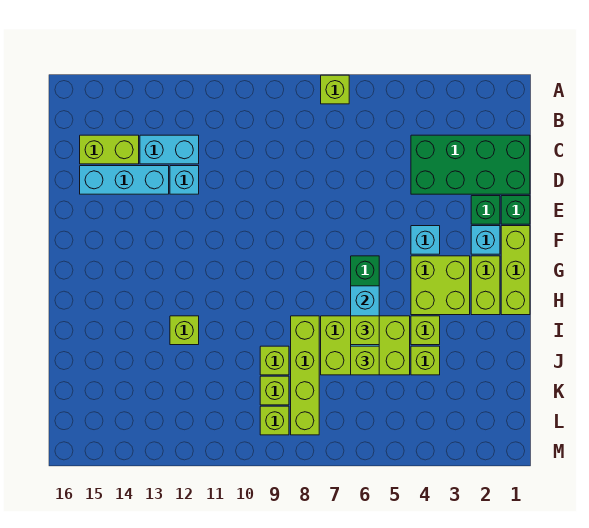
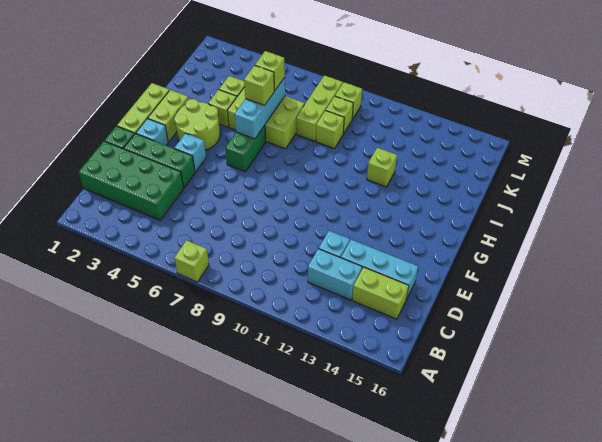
green brick E2 level 1 -> green brick E2:E4 level 1
lime brick G3:H4 level 1 -> lime round brick G3:H4 level 1
lime brick I8:L8 level 1 -> lime brick J8:L8 level 1

